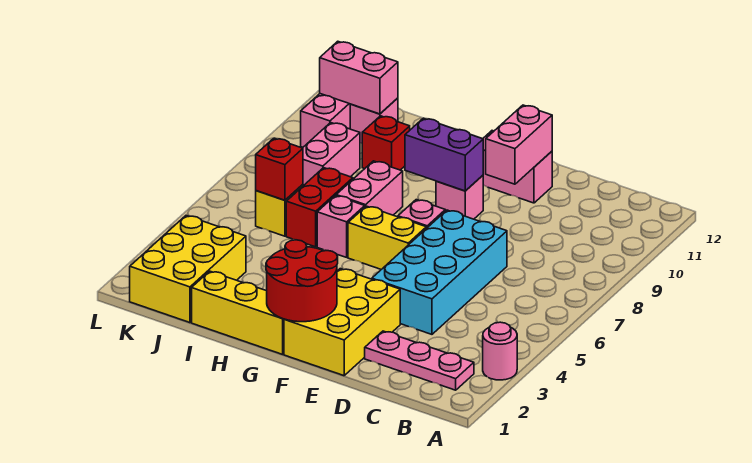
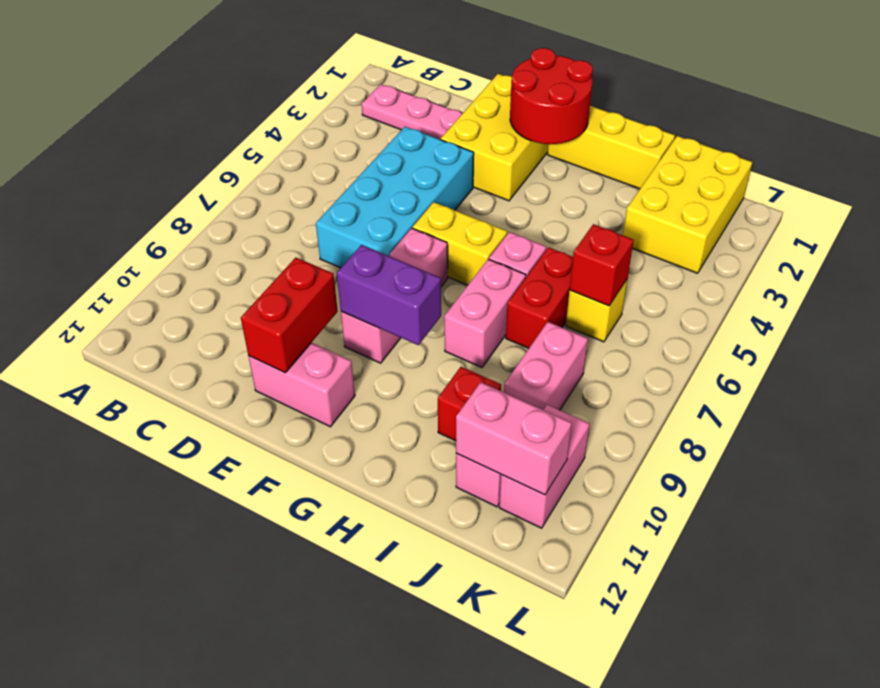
pink round brick A3 level 1 -> none
pink brick E10:E11 level 2 -> red brick E10:E11 level 2

